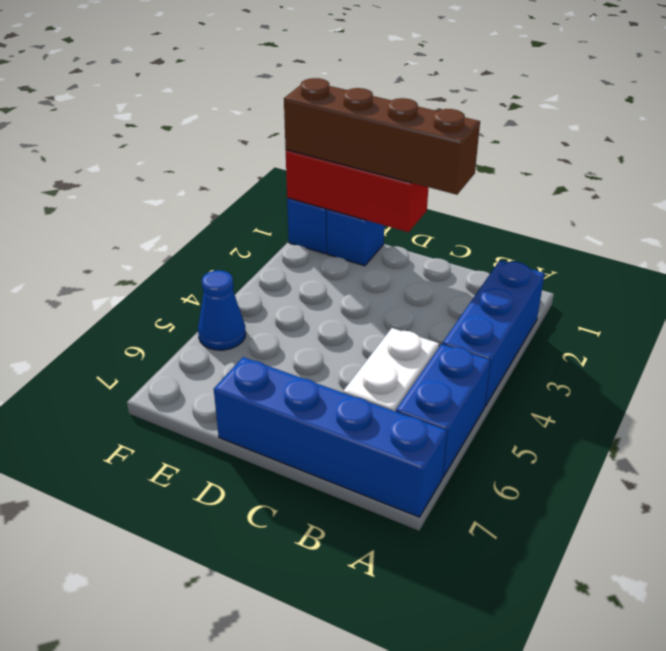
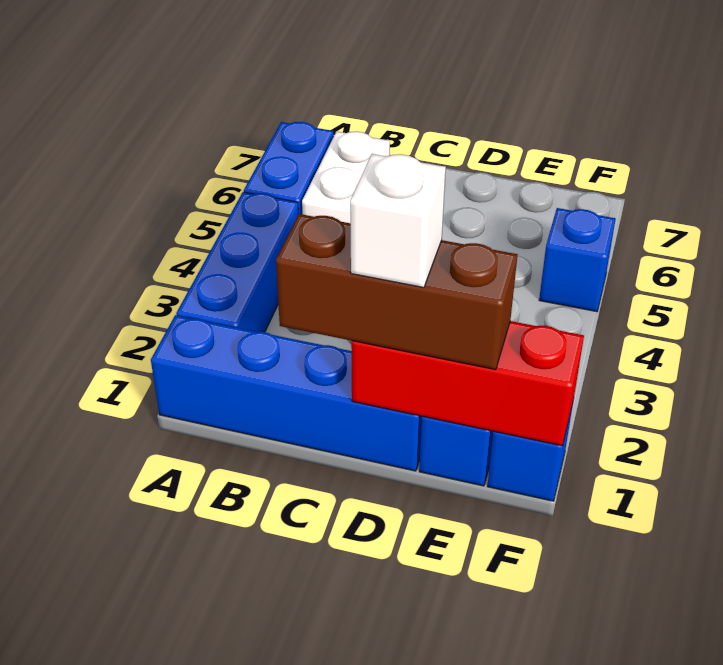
blue brick A7:D7 level 1 -> blue brick A1:D1 level 1
brown brick C1:F1 level 3 -> brown brick C1:E1 level 3
none -> white brick D1 level 4
blue cone F5 level 1 -> blue brick F5 level 1

